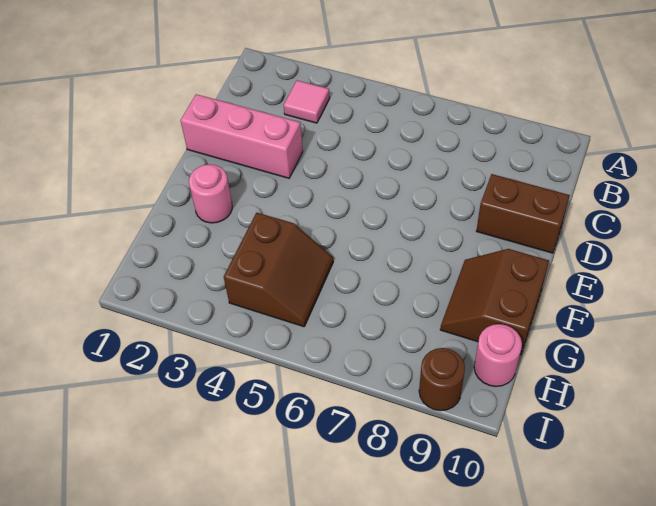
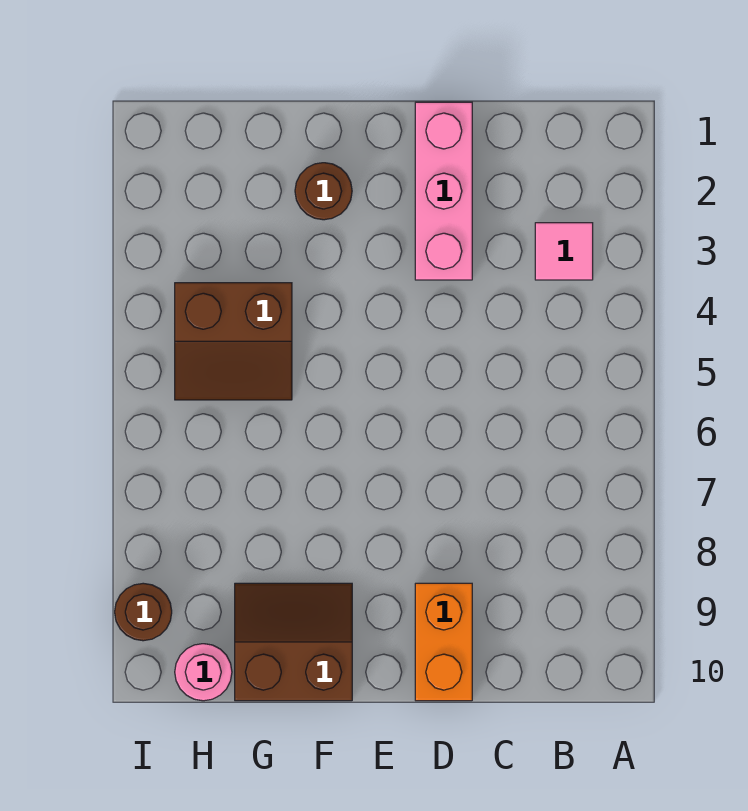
brown brick D9:D10 level 1 -> orange brick D9:D10 level 1
pink round brick F2 level 1 -> brown round brick F2 level 1

